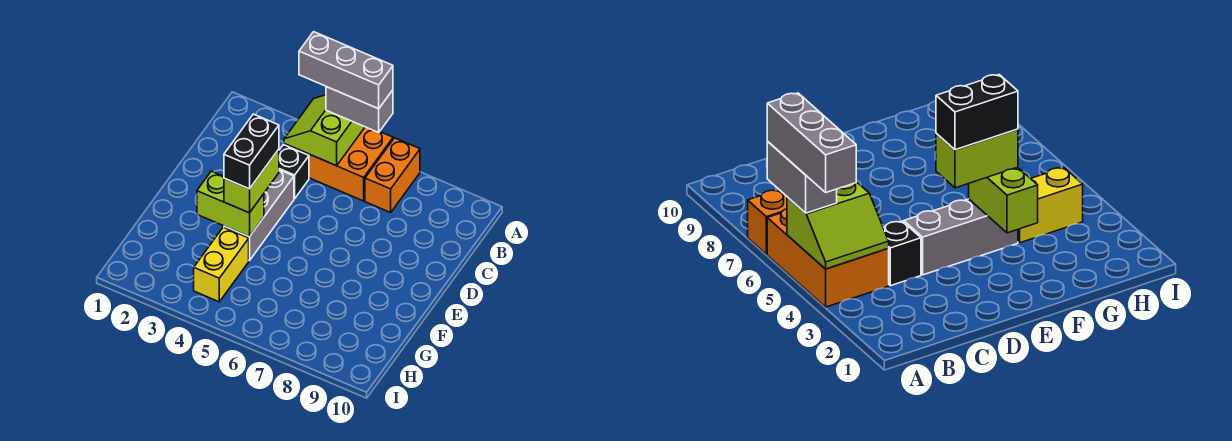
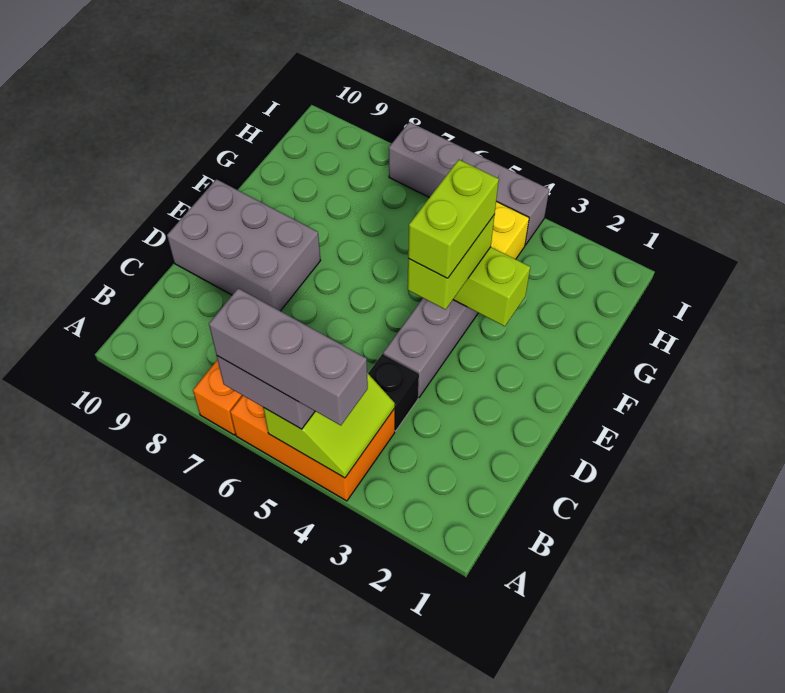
none -> grey brick D8:E10 level 1
black brick E4:F4 level 4 -> lime brick E4:F4 level 4
none -> grey brick I4:I7 level 1

